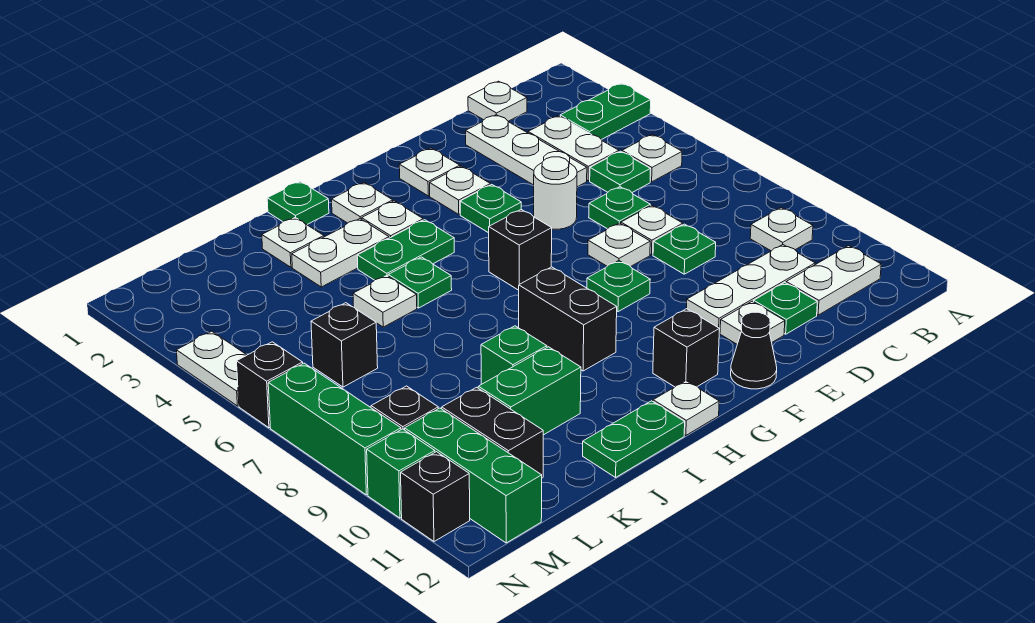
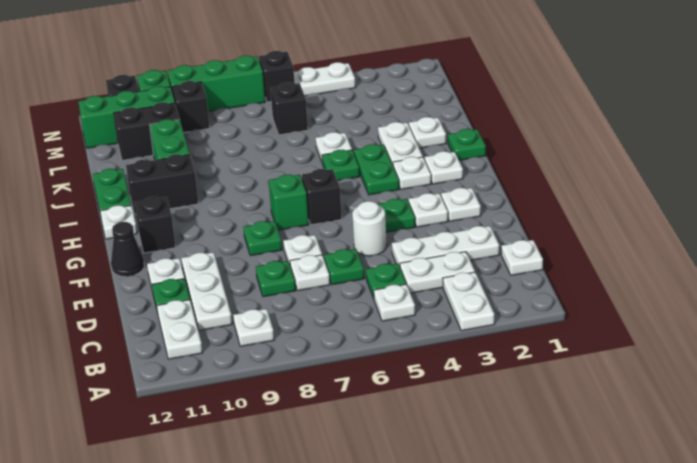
green plate A3:B3 level 1 -> white plate A3:B3 level 1
black brick H8:H9 level 1 -> black brick I10:I11 level 1
green brick J9 level 1 -> green brick G7 level 1

